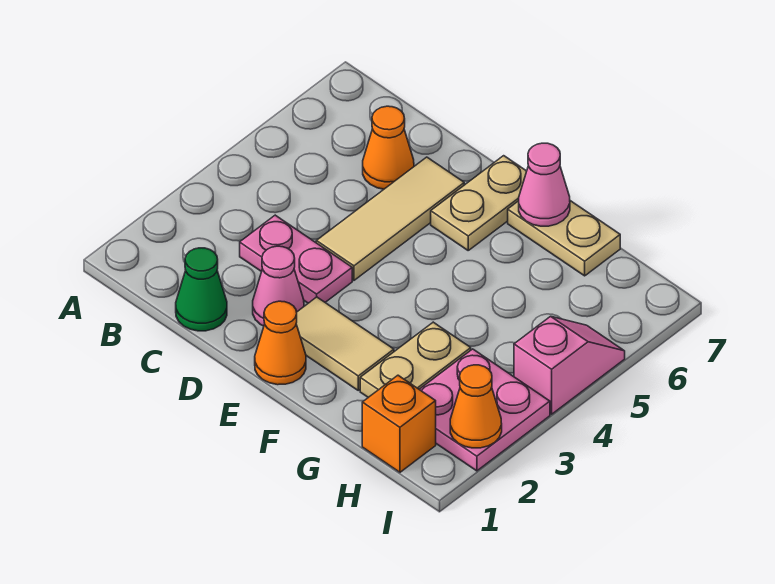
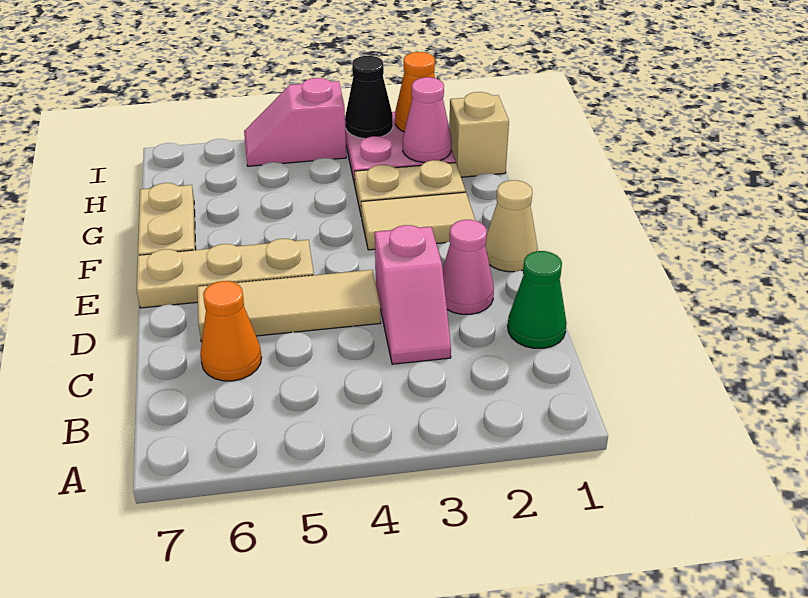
pink plate C3:D3 level 1 -> pink slope C3:D3 level 1 top D
orange cone E1 level 1 -> tan cone E1 level 1
tan tile E2:F2 level 1 -> tan tile F2:F3 level 1
tan plate E6:E7 level 1 -> tan plate E5:E7 level 1
pink cone F7 level 2 -> pink cone H2 level 2
orange brick H1 level 1 -> tan brick H1 level 1
none -> black cone I3 level 2

